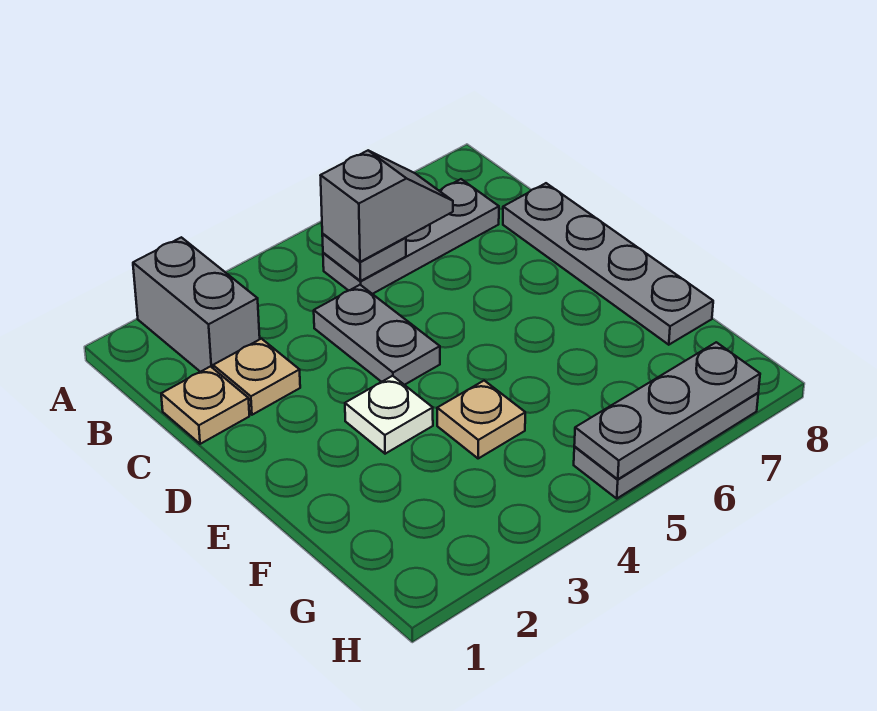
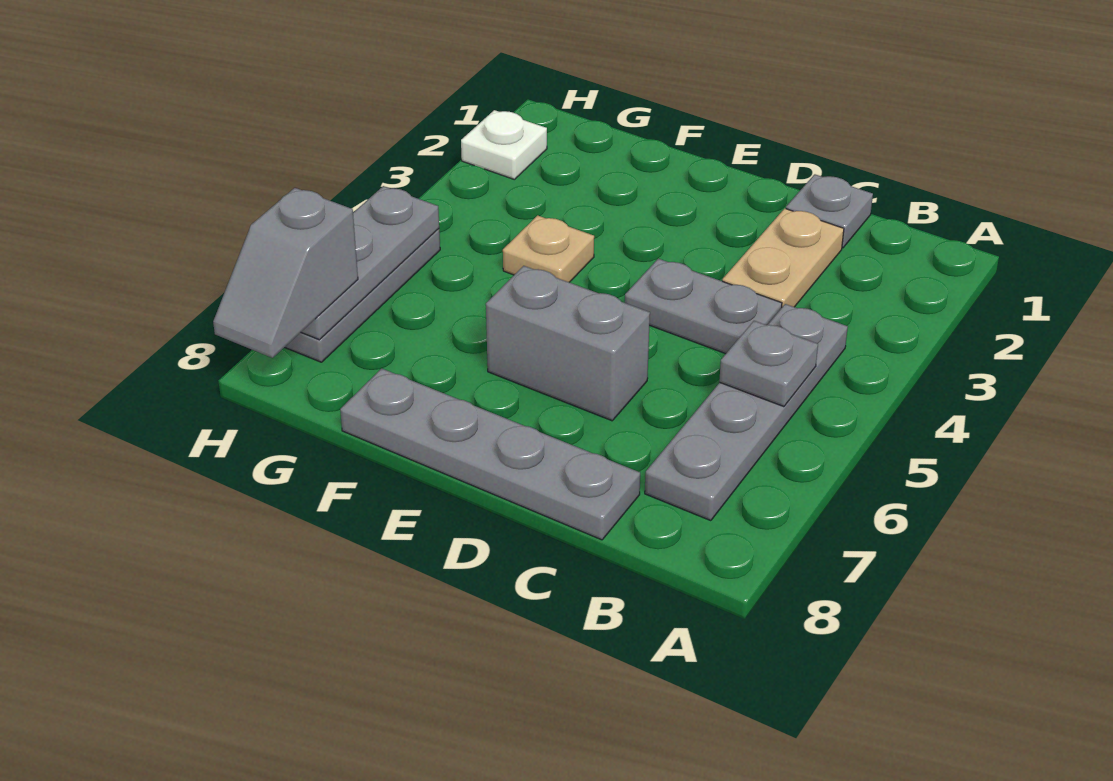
grey brick A2:B2 level 1 -> grey brick D6:E6 level 1
grey plate B5:B7 level 1 -> grey plate B4:B7 level 1
grey slope B5:B6 level 3 top 5 -> grey slope H7:H8 level 3 top 7
tan plate C1 level 1 -> grey plate C1 level 1
tan plate C2 level 1 -> tan plate C2:C3 level 1
white plate E3 level 1 -> white plate H2 level 1

